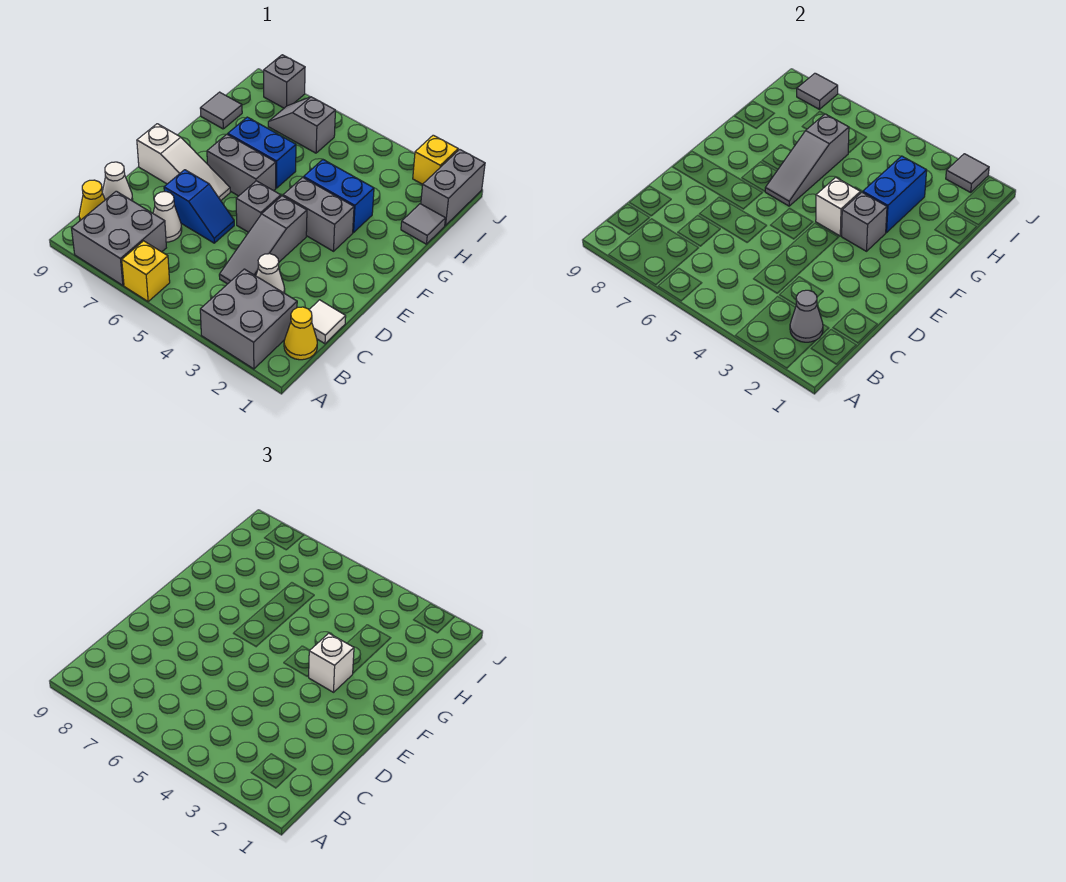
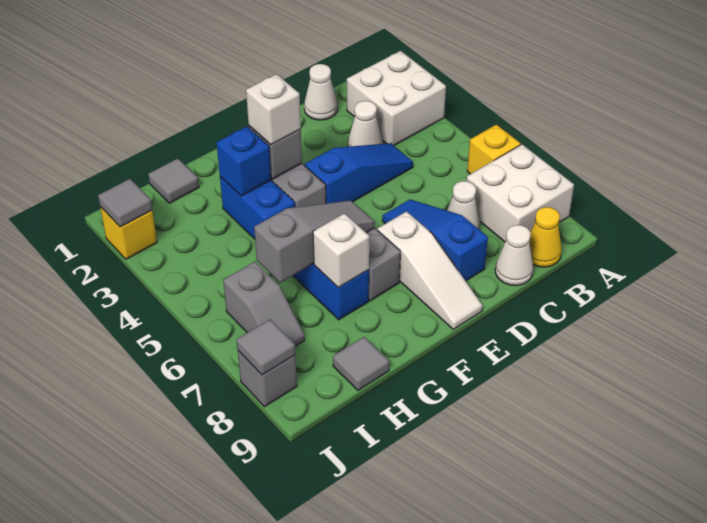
grey brick A2:B3 level 1 -> white brick A2:B3 level 1
grey brick A7:B8 level 1 -> white brick A7:B8 level 1
yellow cone B1 level 1 -> none
grey cone B2 level 2 -> none
white tile C1 level 1 -> white cone C1 level 1
grey slope C4:E4 level 1 top E -> blue slope C4:E4 level 1 top E
blue slope D6:D7 level 1 top 7 -> blue slope D6:D8 level 1 top 8
grey brick E5 level 1 -> none
white slope E7:E9 level 1 top 9 -> white slope E7:E9 level 1 top 7
white brick F4 level 2 -> white brick G7 level 2
blue brick G3:H3 level 2 -> blue brick G3 level 2
grey brick I1:J1 level 1 -> none

